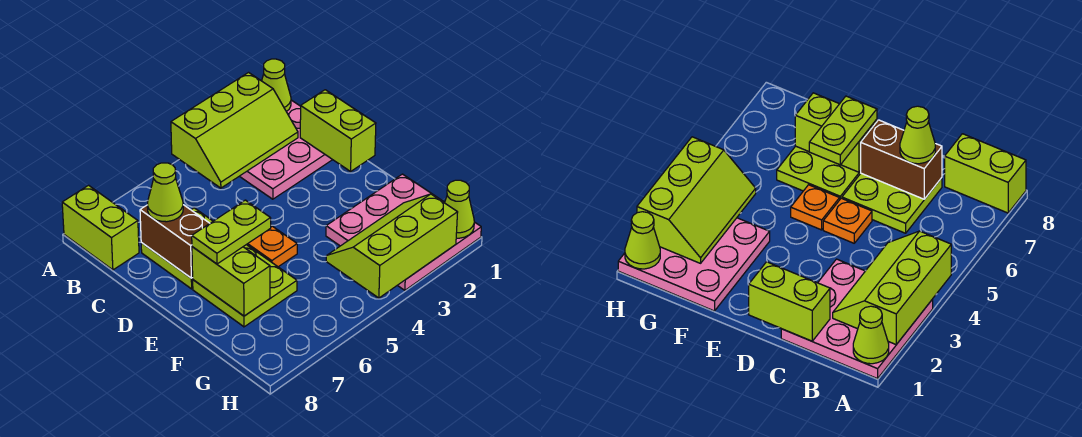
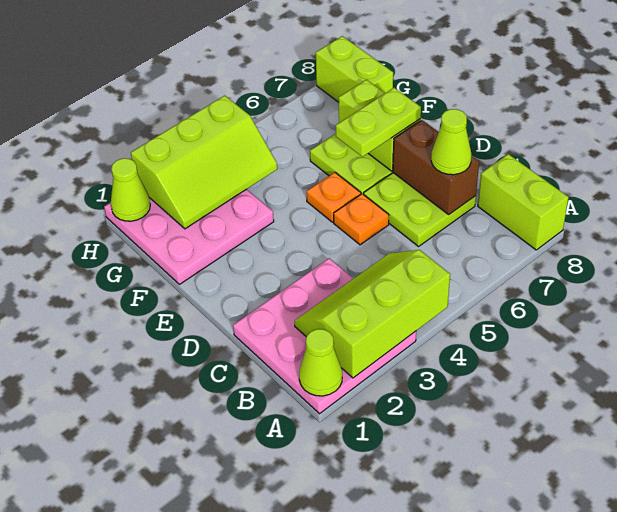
lime brick C1:D1 level 2 -> lime brick G8:H8 level 1

